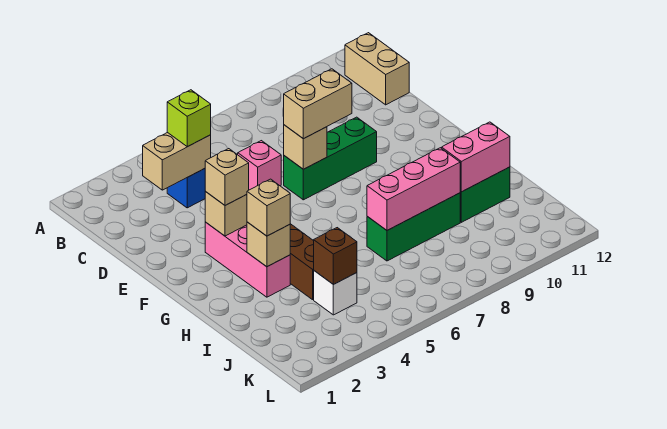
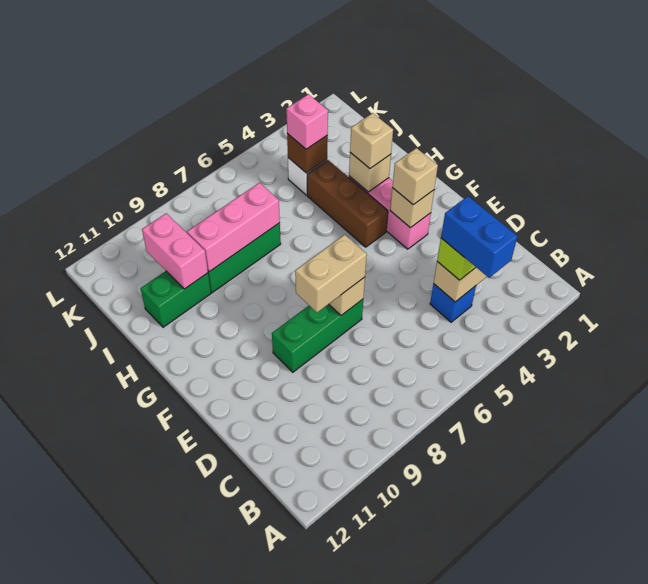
none -> blue brick B4:C4 level 4
tan brick B12:C12 level 1 -> none
pink brick D6 level 1 -> pink brick J4 level 3
pink brick I10:I11 level 2 -> pink brick I10:J10 level 2

